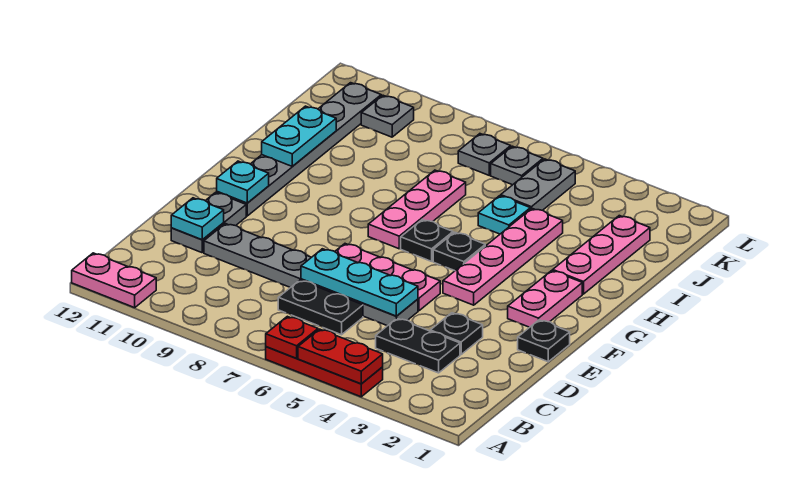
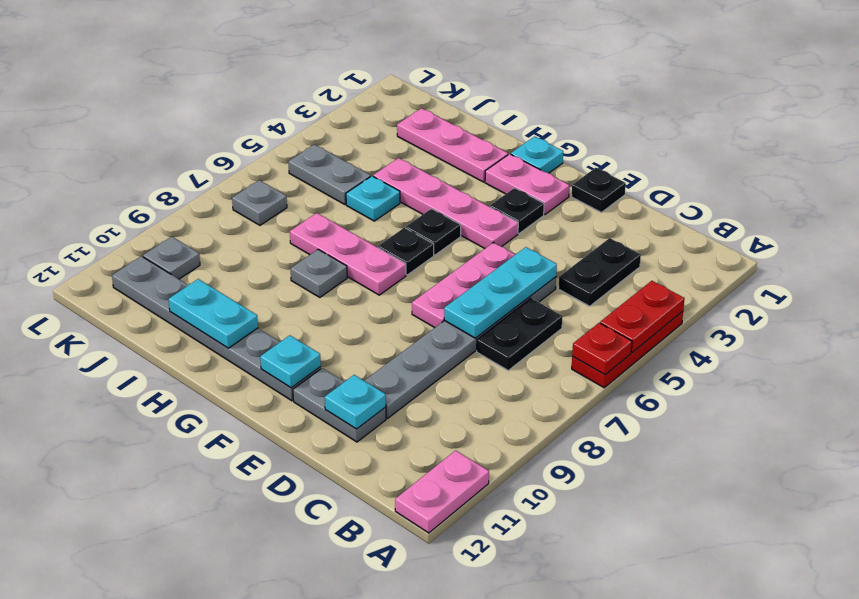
black plate D3 level 1 -> black plate F3 level 1
none -> cyan plate G1 level 1
grey plate K6 level 1 -> grey plate H8 level 1

